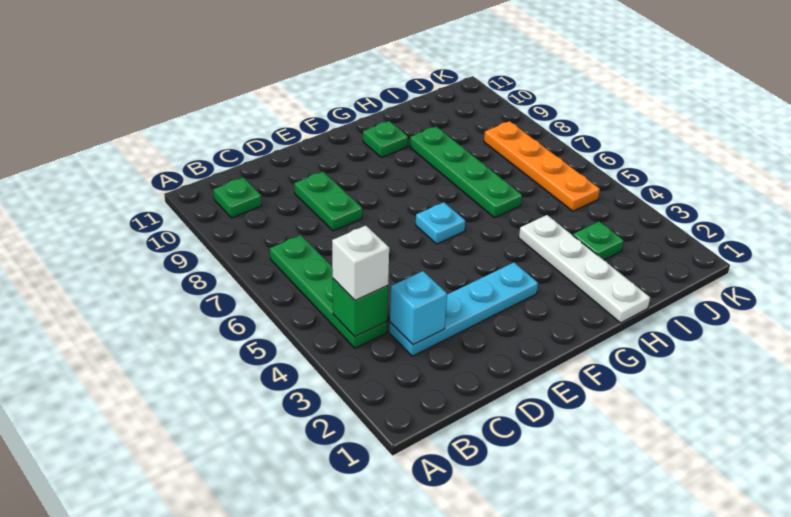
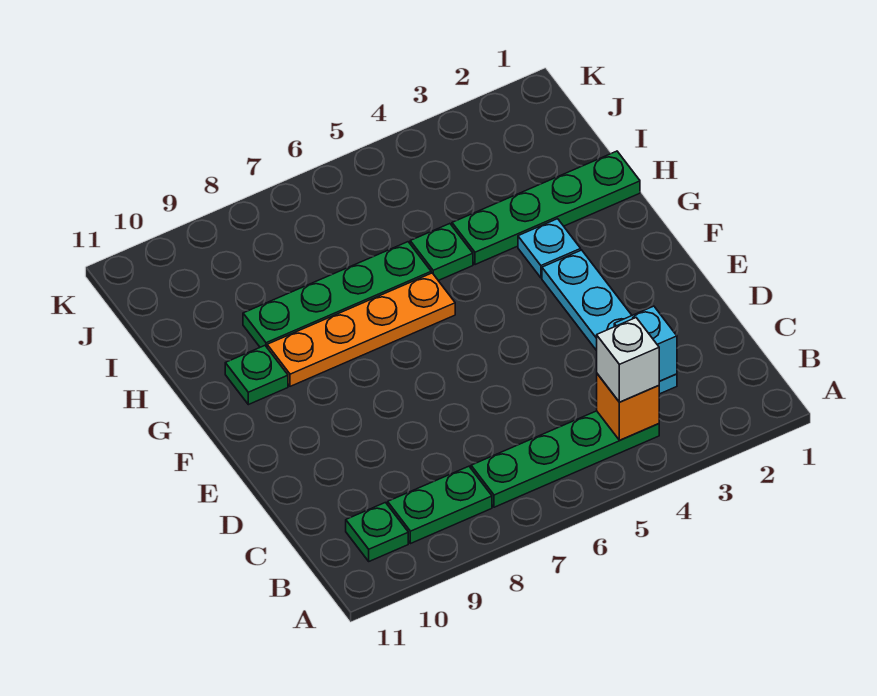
green brick B4 level 2 -> orange brick B4 level 2
green plate D8:D9 level 1 -> green plate B8:B9 level 1
cyan plate F6 level 1 -> cyan plate G3 level 1
white plate H1:H4 level 1 -> green plate H1:H4 level 1
green plate I3 level 1 -> green plate H5 level 1
orange plate J5:J8 level 1 -> orange plate G6:G9 level 1

